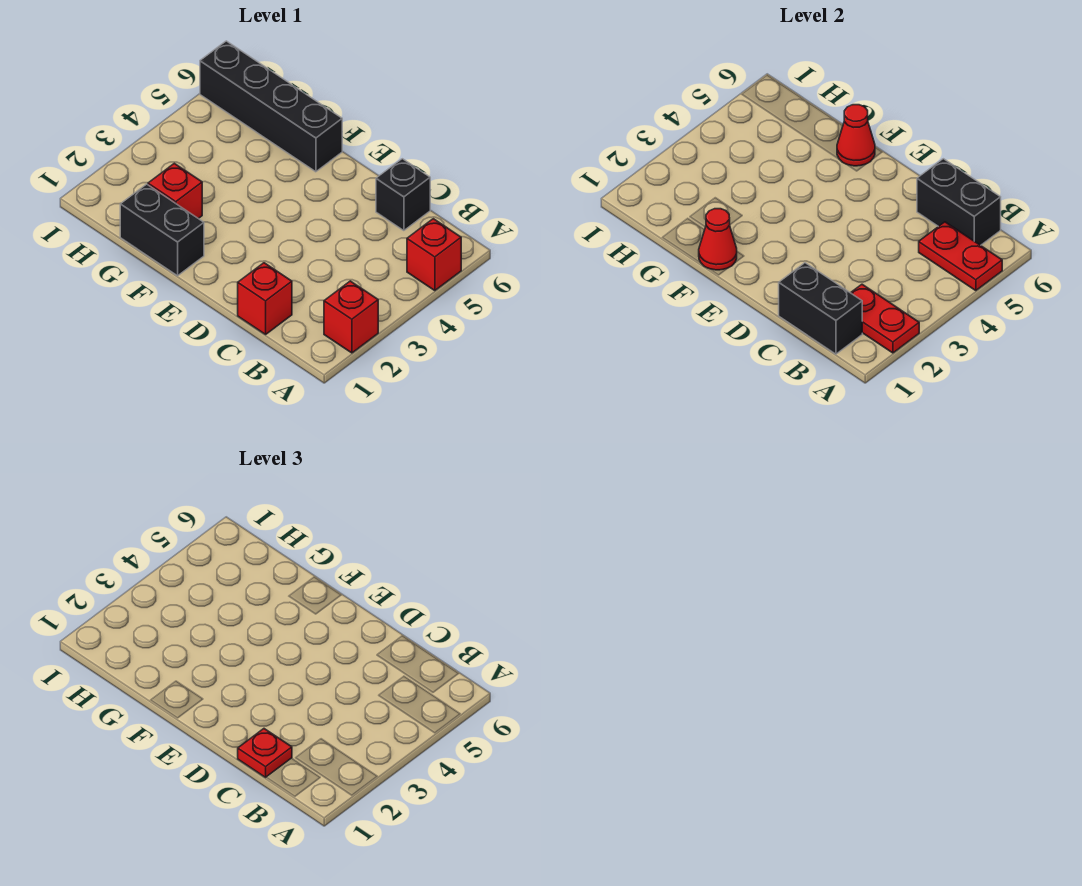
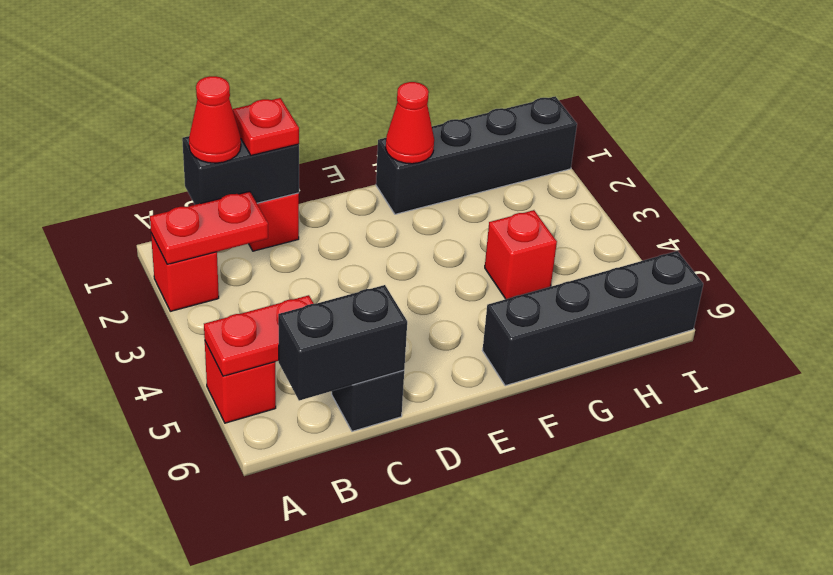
black brick F1:G1 level 1 -> black brick F1:I1 level 1
red cone F6 level 2 -> red cone B1 level 3
red brick G2 level 1 -> red brick G4 level 1

